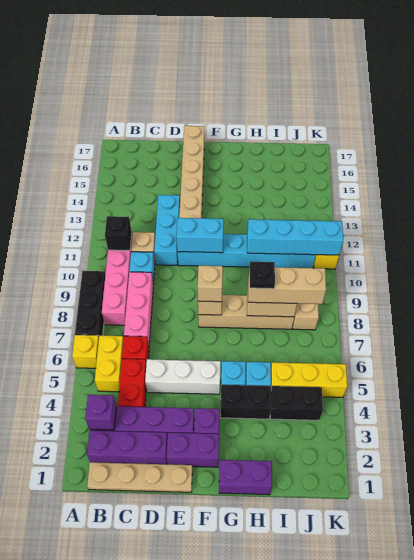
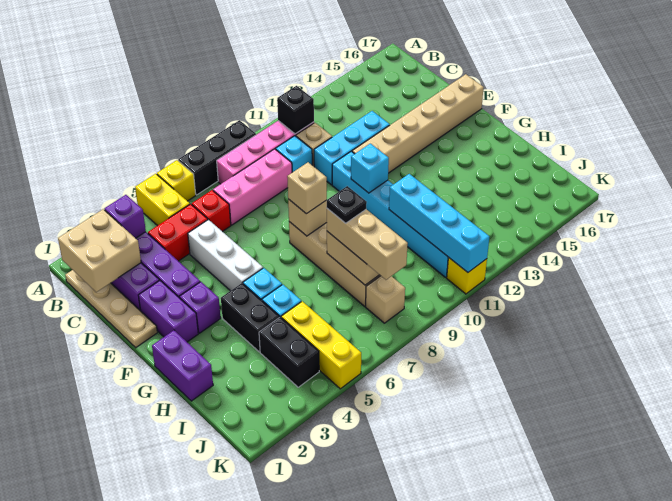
none -> tan brick B1:C2 level 2
yellow brick B5:B6 level 1 -> yellow brick A5:B5 level 1
cyan brick E11:F11 level 2 -> cyan brick F11 level 2

